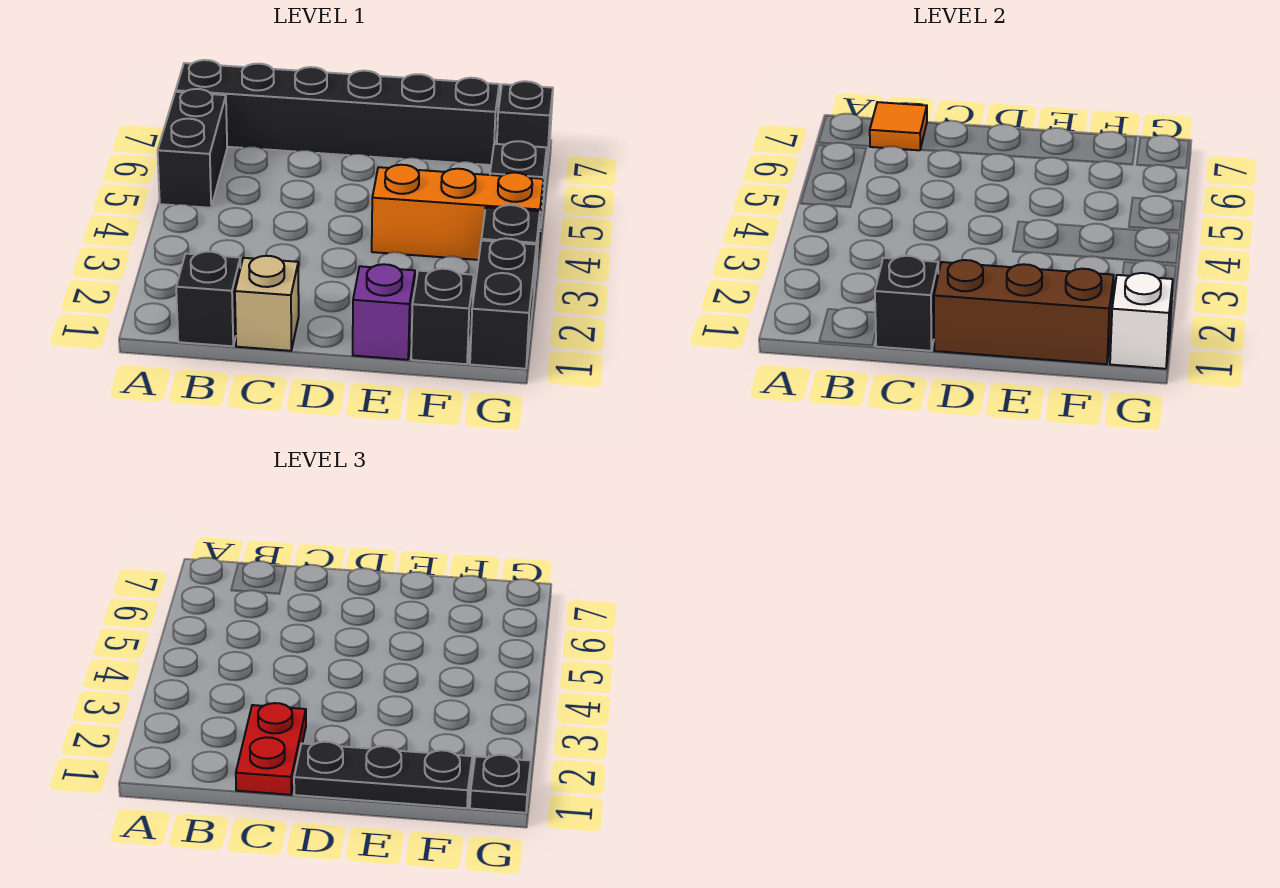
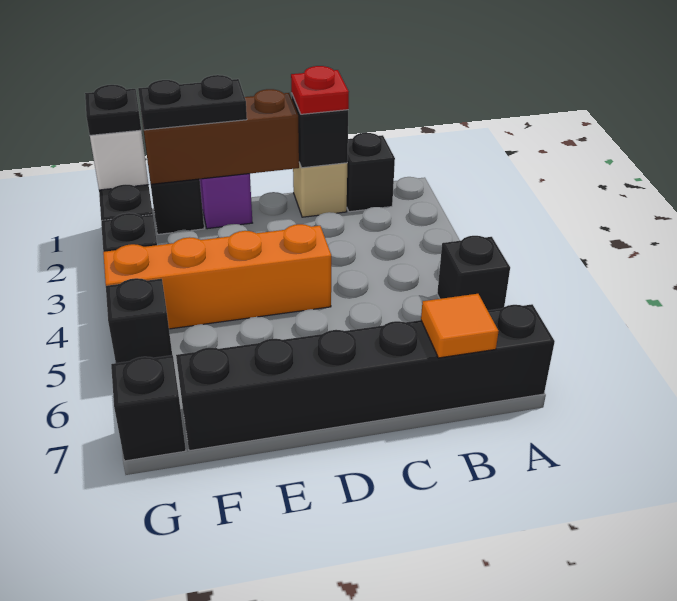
black brick A5:A6 level 1 -> black brick A5 level 1
red plate C1:C2 level 3 -> red plate C1 level 3
black plate D1:F1 level 3 -> black plate E1:F1 level 3
orange brick E4:G4 level 1 -> orange brick D4:G4 level 1

